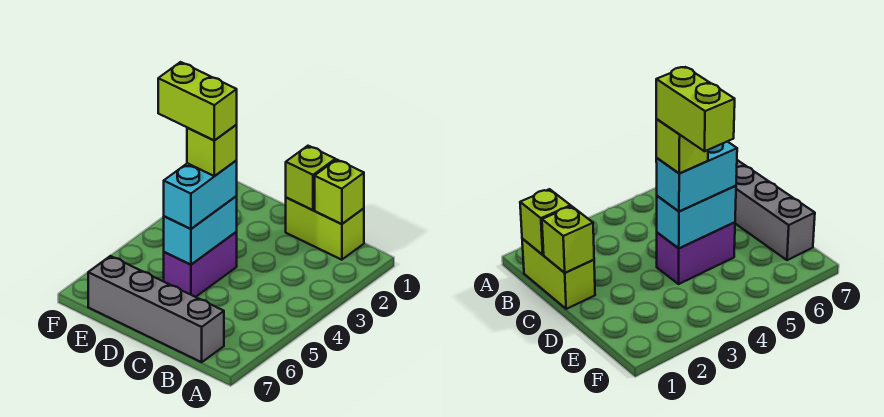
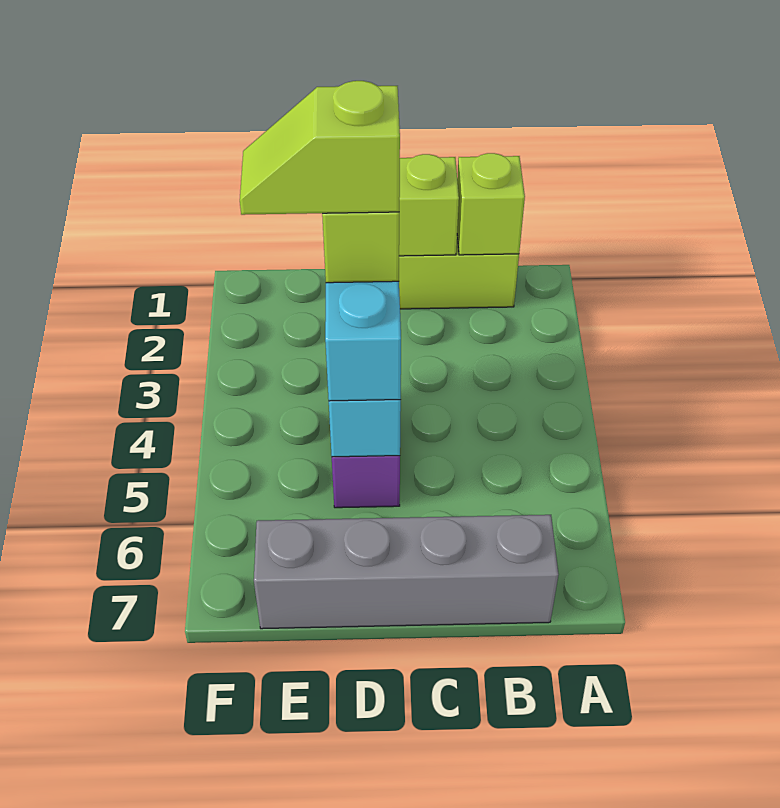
lime brick D4:E4 level 5 -> lime slope D4:E4 level 5 top D

